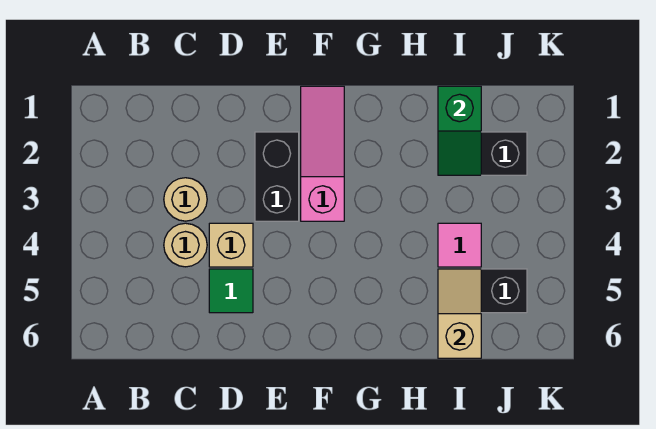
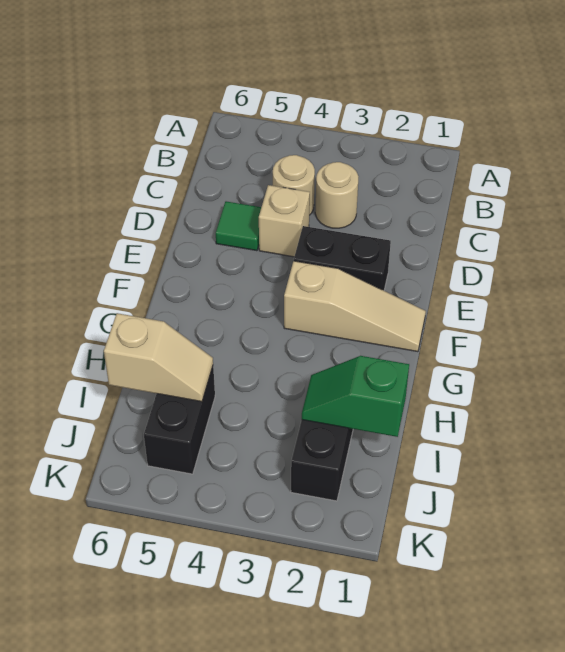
pink slope F1:F3 level 1 top 3 -> tan slope F1:F3 level 1 top 3
pink tile I4 level 1 -> none

